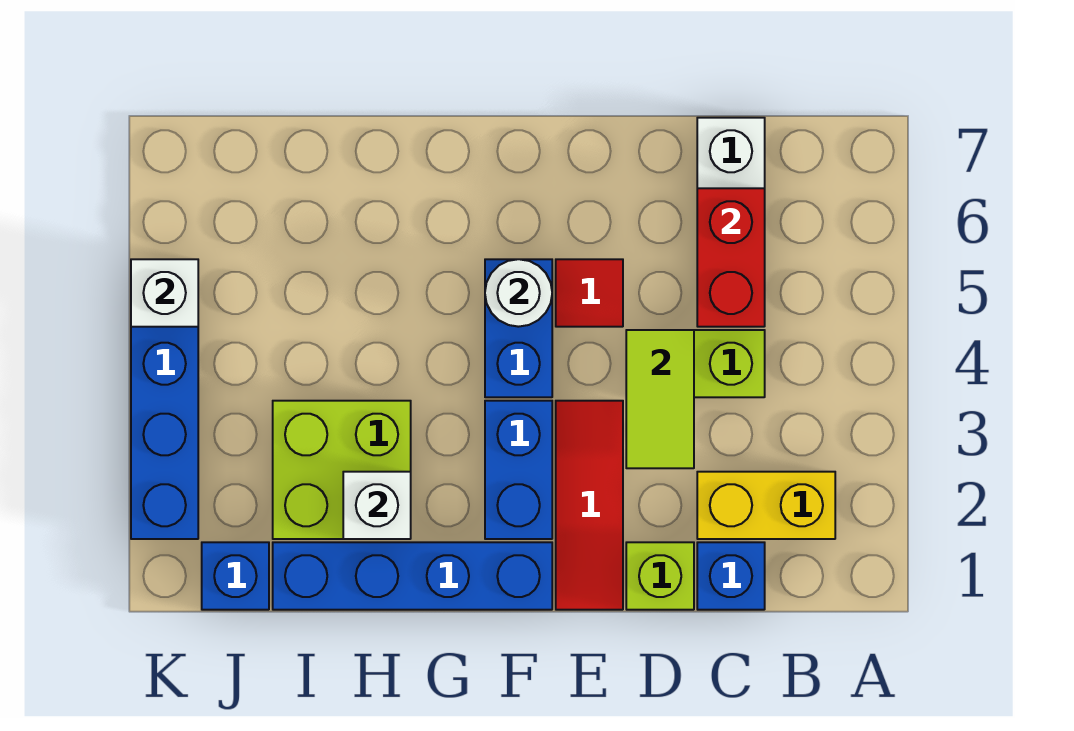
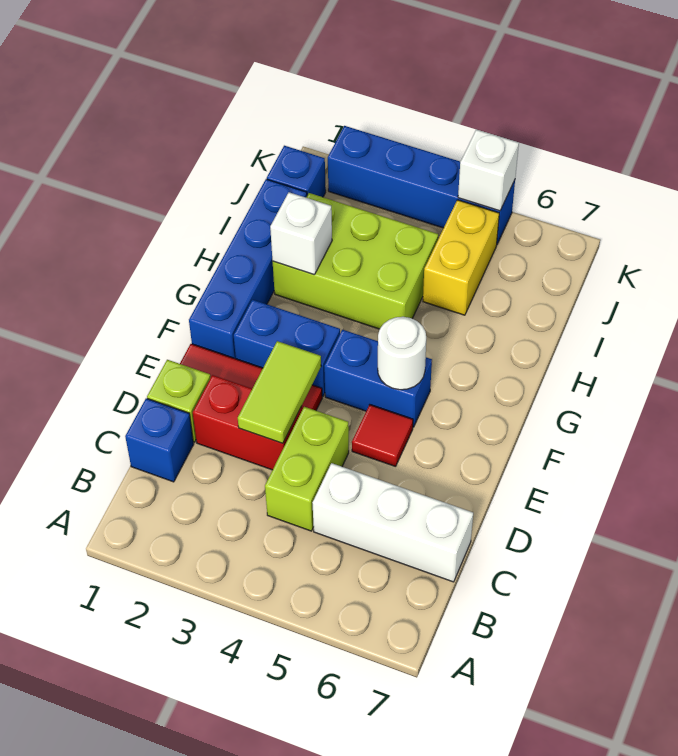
yellow brick B2:C2 level 1 -> yellow brick I5:J5 level 1
red brick C5:C6 level 2 -> red brick D2:D3 level 1
lime tile D3:D4 level 2 -> lime tile D3:E3 level 2
lime brick H2:I3 level 1 -> lime brick H2:I4 level 1

